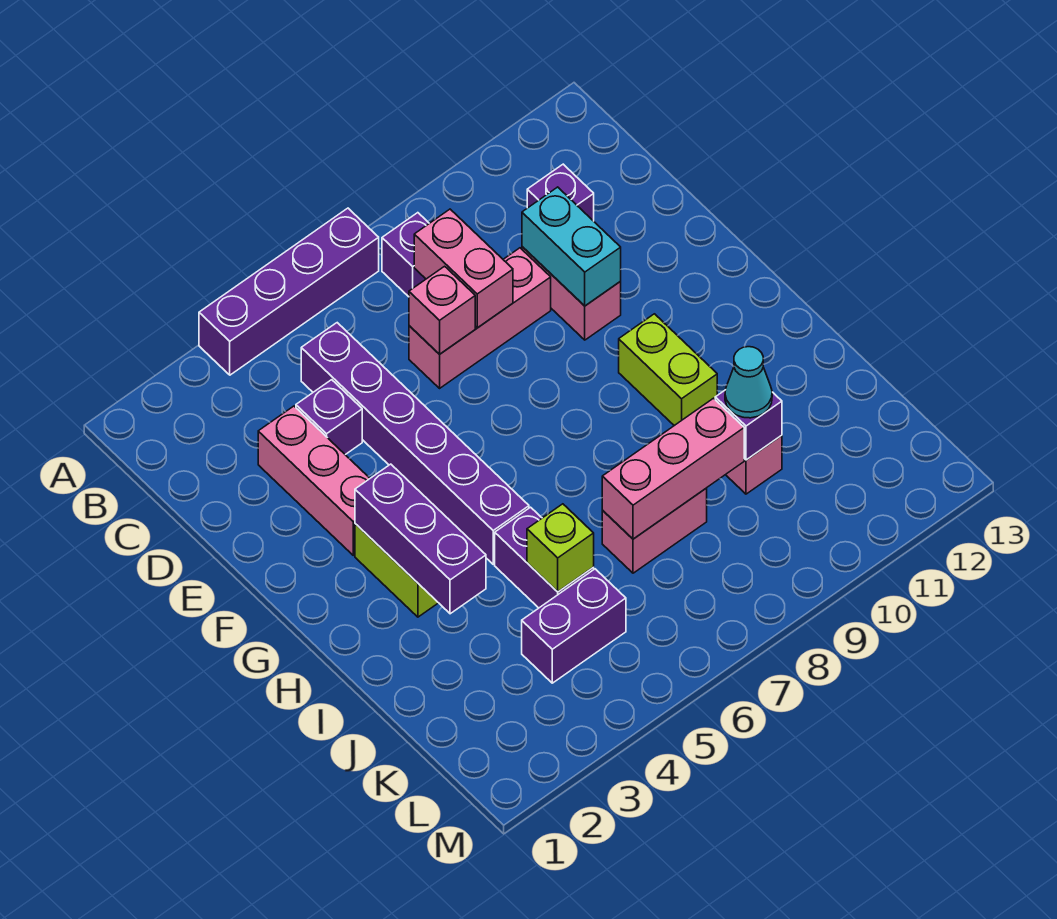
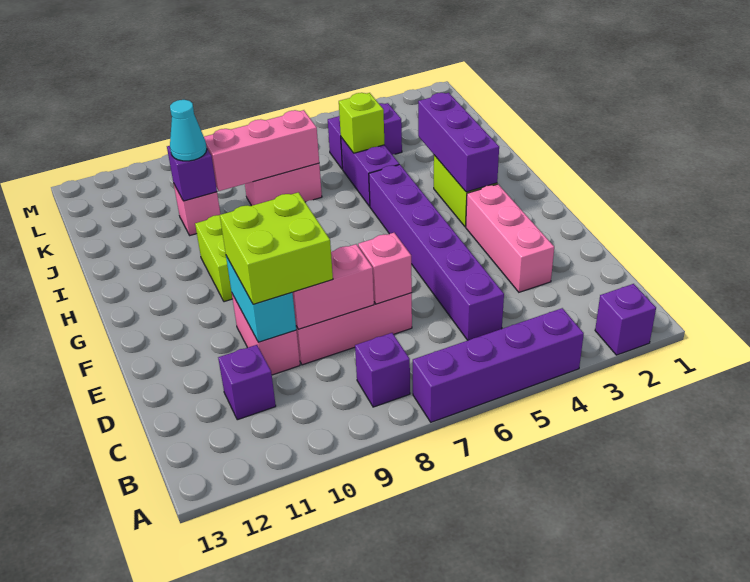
pink brick C8:D8 level 2 -> pink brick D8:D9 level 2
purple brick D4 level 1 -> purple brick A2 level 1
none -> lime brick D9:E10 level 3

